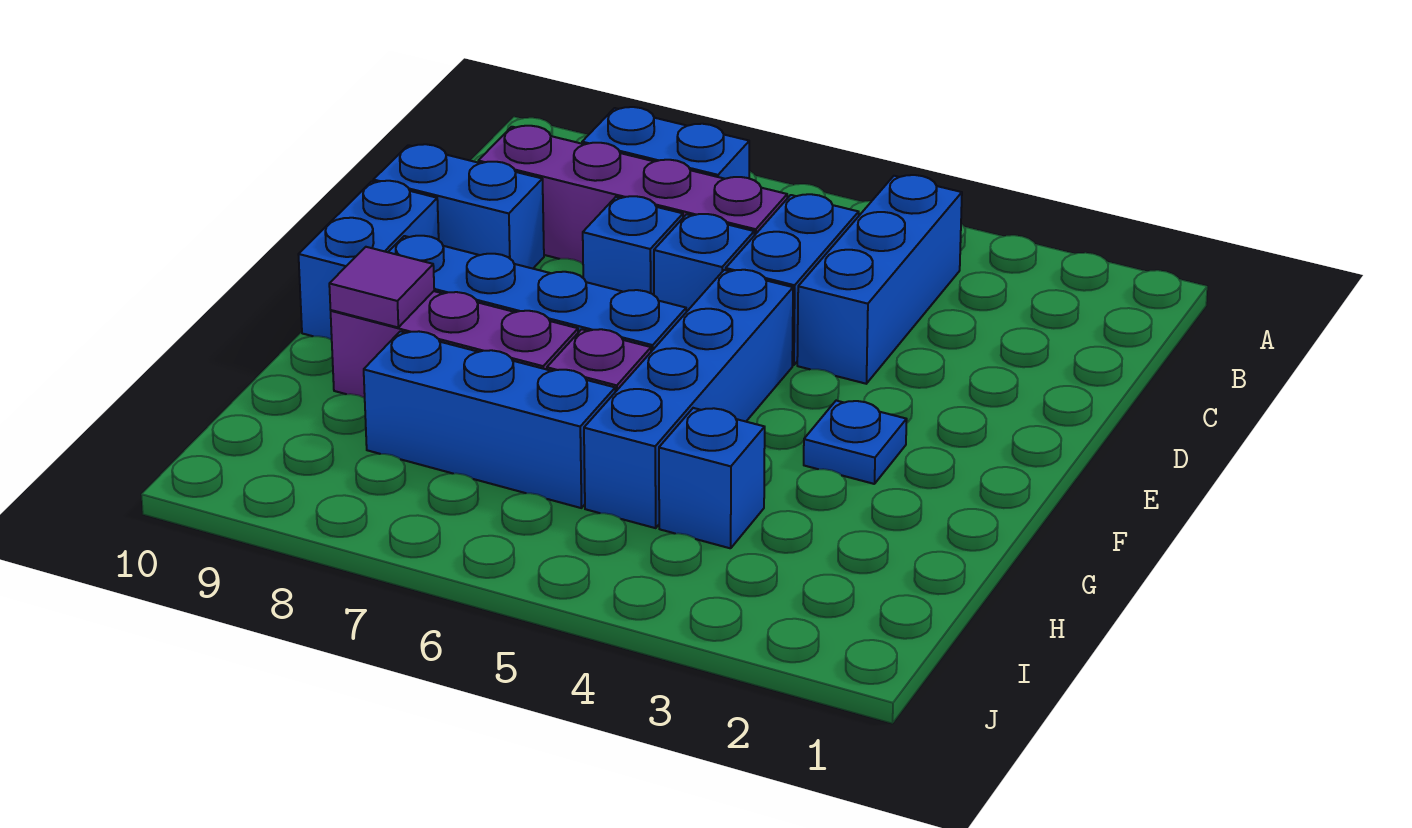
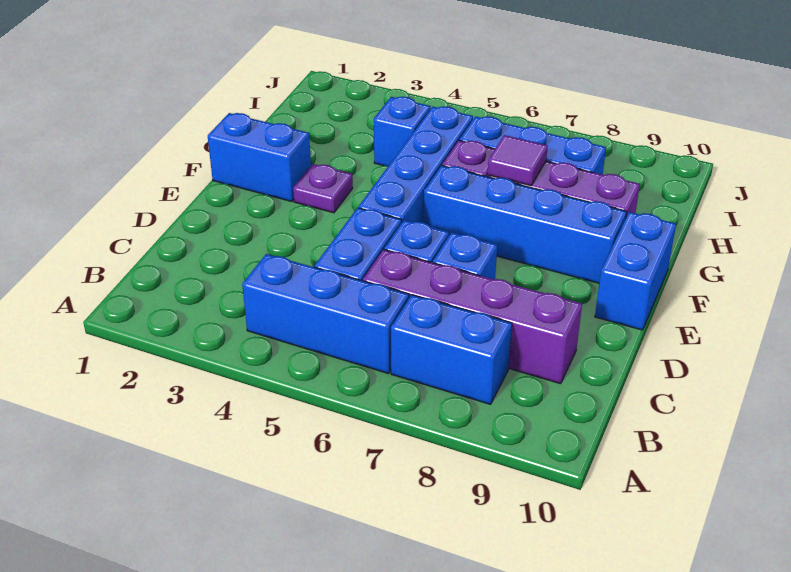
blue brick B4:D4 level 1 -> blue brick B4:B6 level 1
blue brick D9:D10 level 1 -> blue brick F1:F2 level 1
blue plate F3 level 1 -> purple plate F3 level 1
purple tile G9 level 2 -> purple tile G7 level 2

